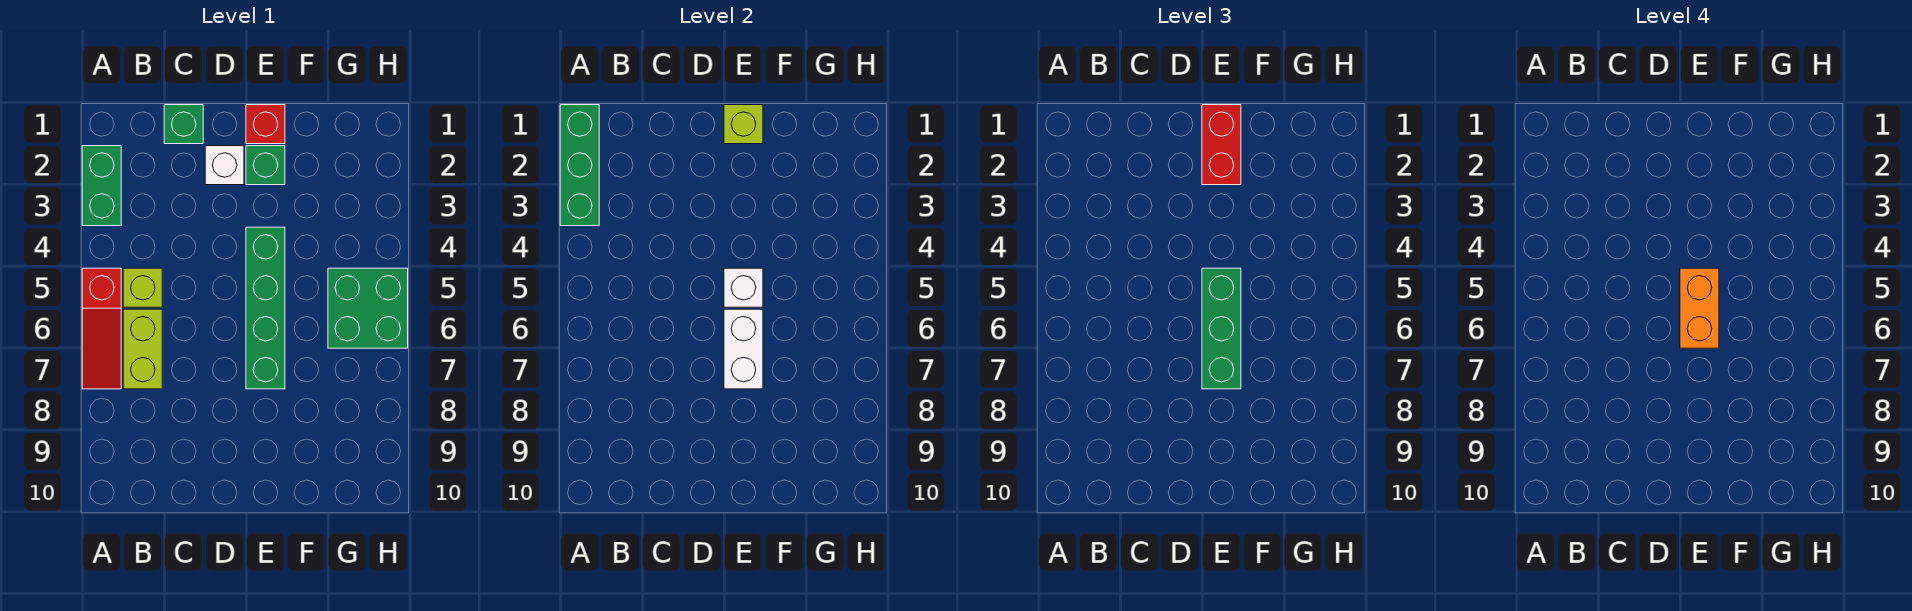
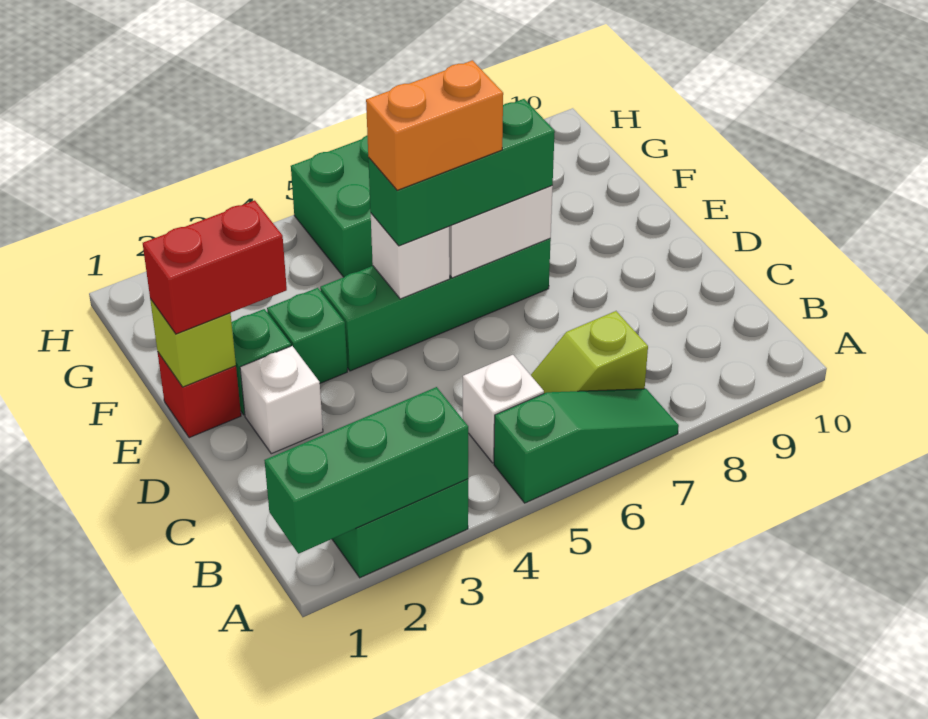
red slope A5:A7 level 1 top 5 -> green slope A5:A7 level 1 top 5
lime brick B5 level 1 -> white brick B5 level 1
lime brick B6:B7 level 1 -> lime slope B6:B7 level 1 top 7
green brick C1 level 1 -> green brick E3 level 1

